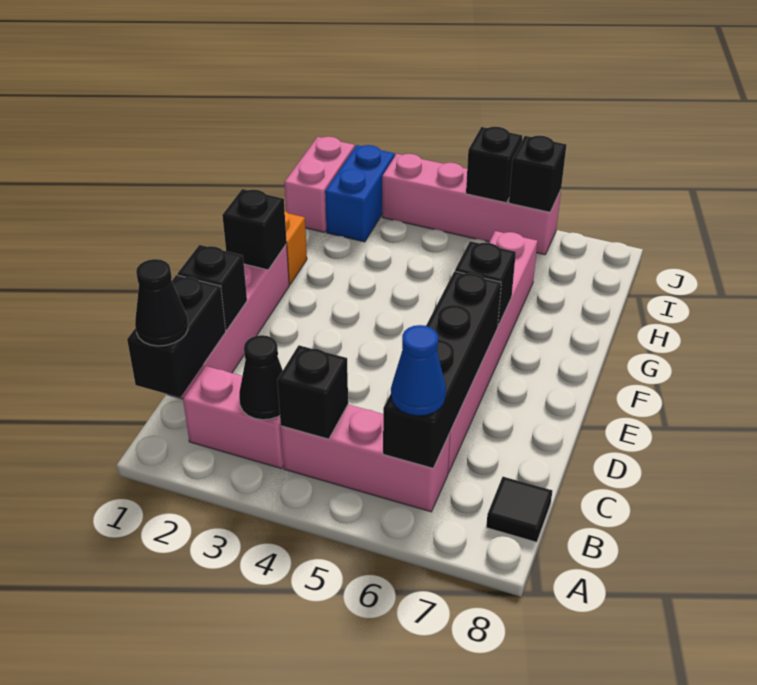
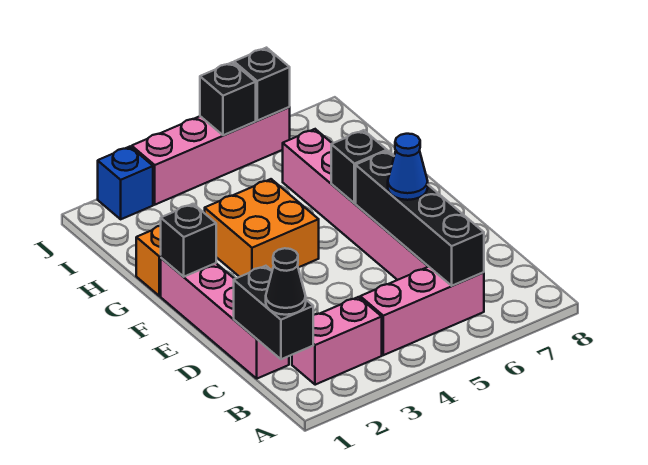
black cone B3 level 2 -> none
black brick B4 level 2 -> none
blue cone B6 level 3 -> blue cone D6 level 3
black tile B8 level 1 -> none
black brick D1 level 2 -> none
none -> orange brick F3:G4 level 1
pink brick I1:J1 level 1 -> none
blue brick I2:J2 level 1 -> blue brick J2 level 1

